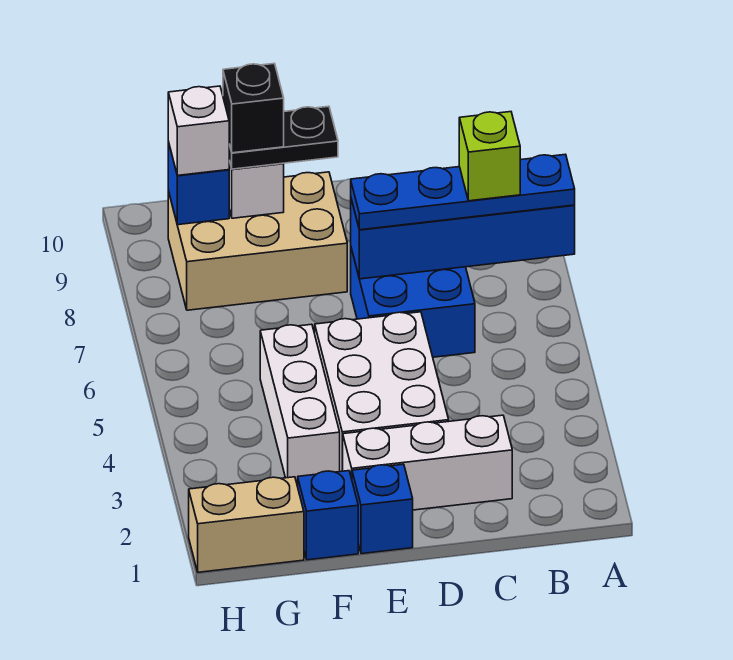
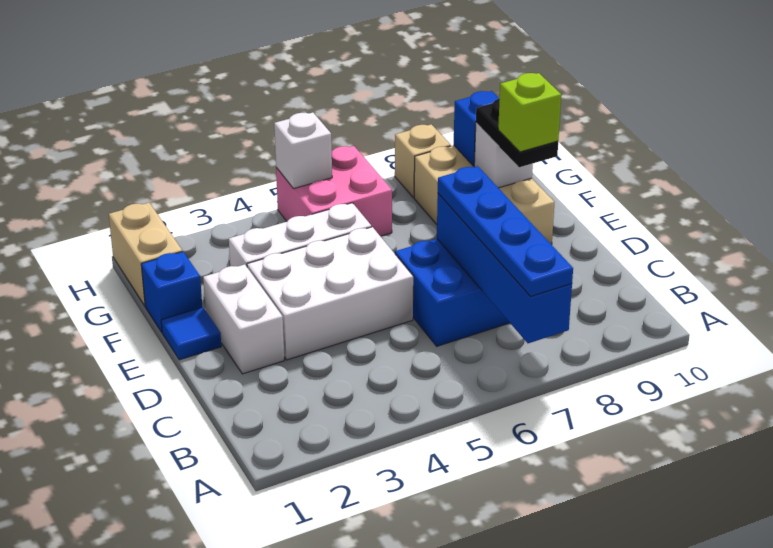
lime brick B7 level 4 -> lime brick E9 level 4
white brick C2:E2 level 1 -> white brick D2:E2 level 1
blue brick E1 level 1 -> blue tile E1 level 1
black brick F9 level 4 -> none
none -> pink brick G5:H6 level 1
white brick G9 level 3 -> white brick H5 level 2
none -> tan brick H8 level 1

